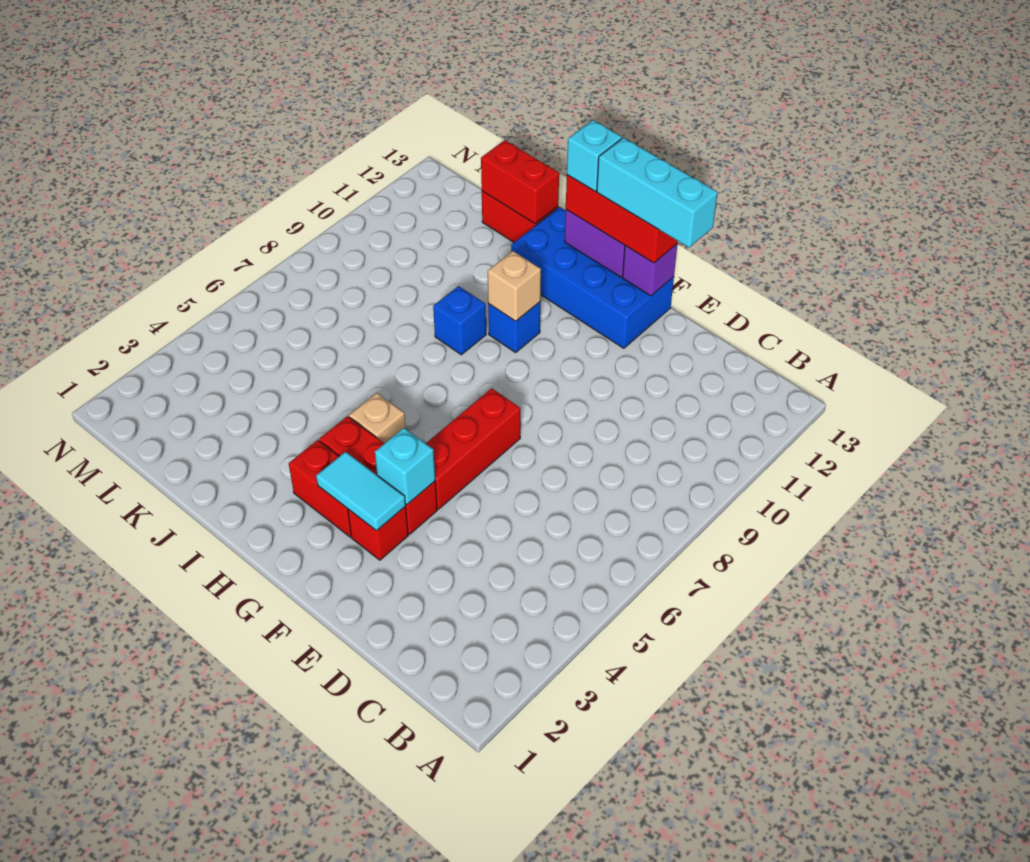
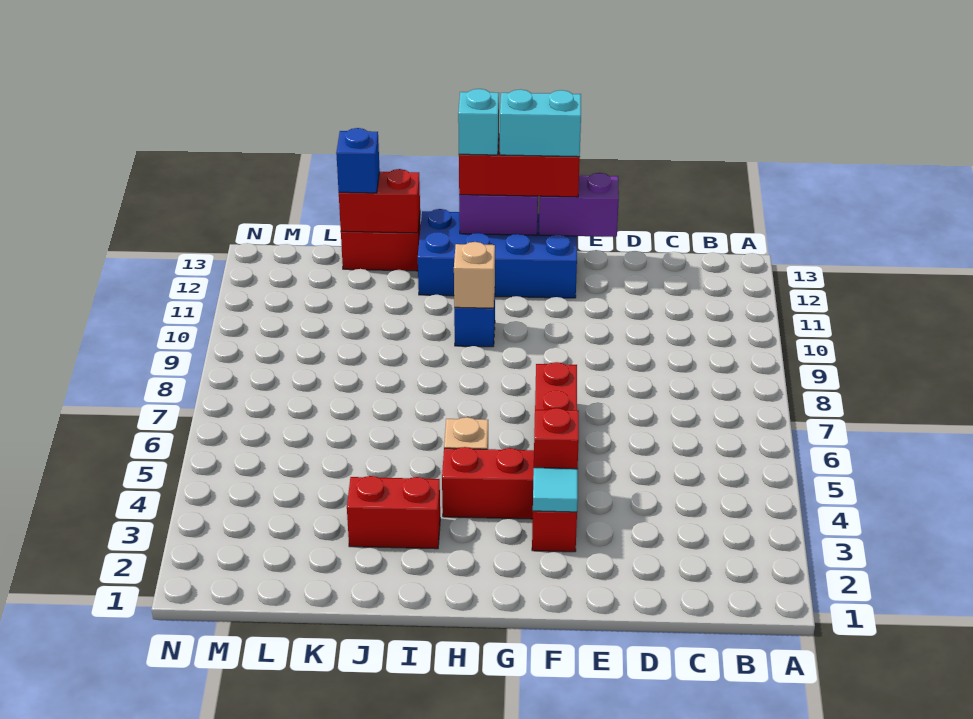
cyan brick E13:G13 level 4 -> cyan brick F13:G13 level 4
cyan tile F3:G3 level 2 -> cyan tile F3 level 2
cyan brick F4 level 2 -> red brick F4 level 2
purple brick F13 level 2 -> purple brick E13:F13 level 2
red brick G3:H3 level 1 -> red brick I3:J3 level 1
blue brick I9 level 1 -> blue brick K13 level 3

